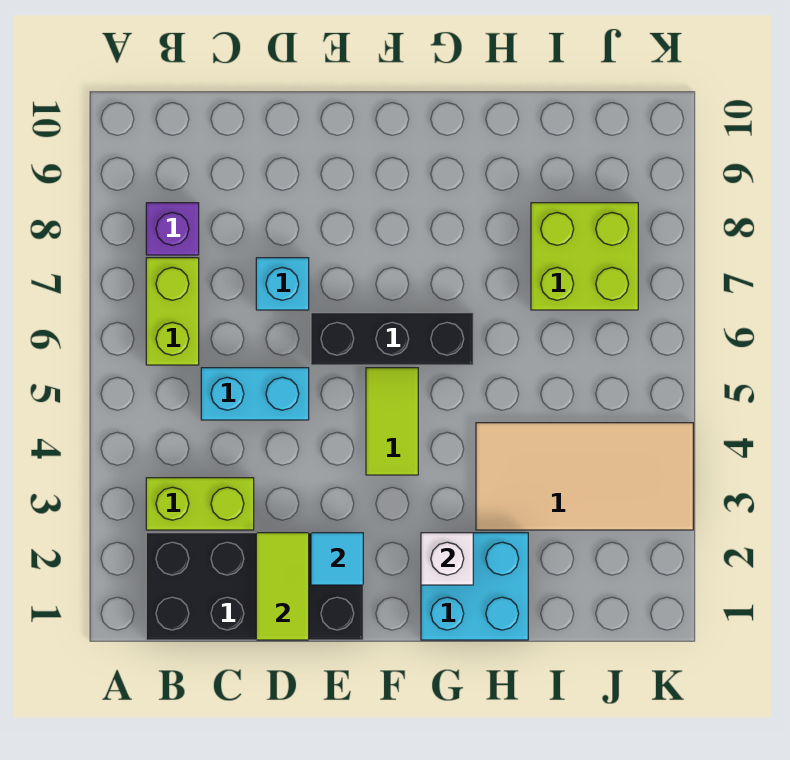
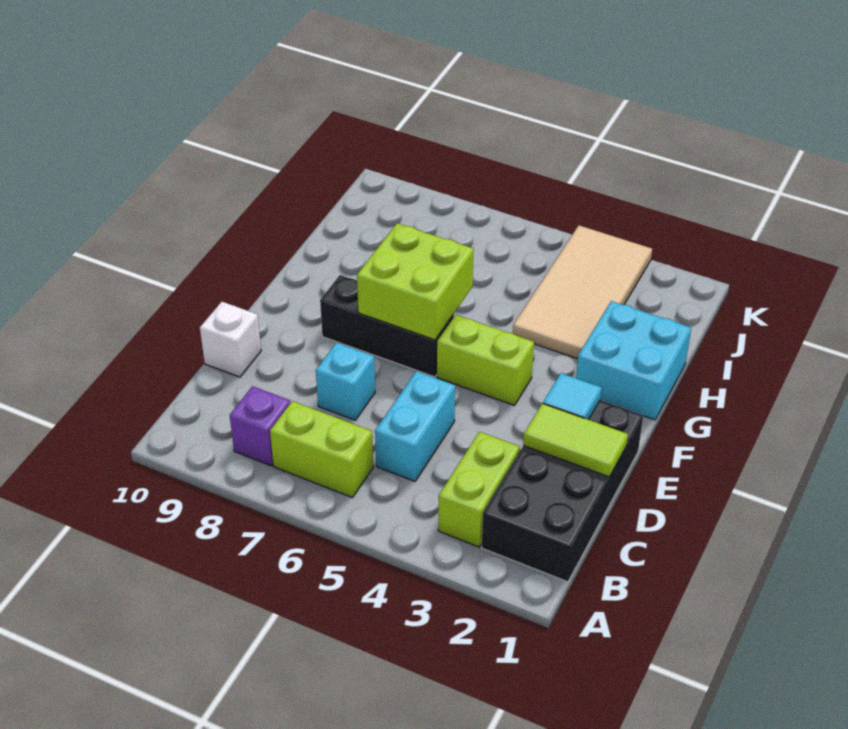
black brick E6:G6 level 1 -> black brick F6:F8 level 1
lime tile F4:F5 level 1 -> lime brick F4:F5 level 1
white brick G2 level 2 -> white brick D10 level 1
lime brick I7:J8 level 1 -> lime brick F6:G7 level 2

